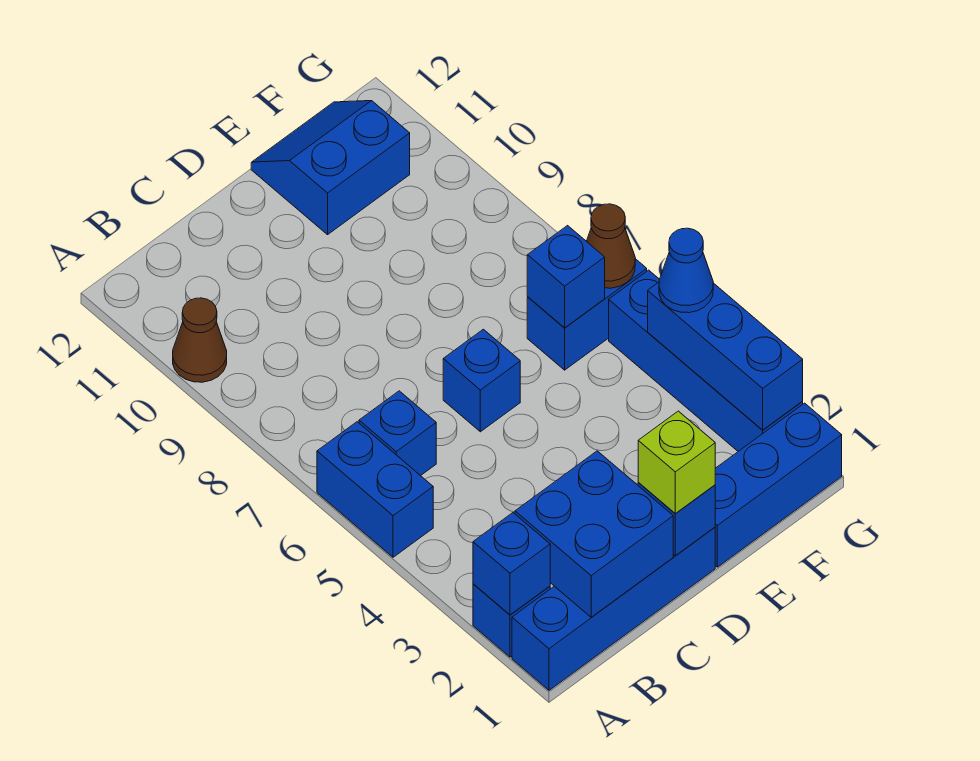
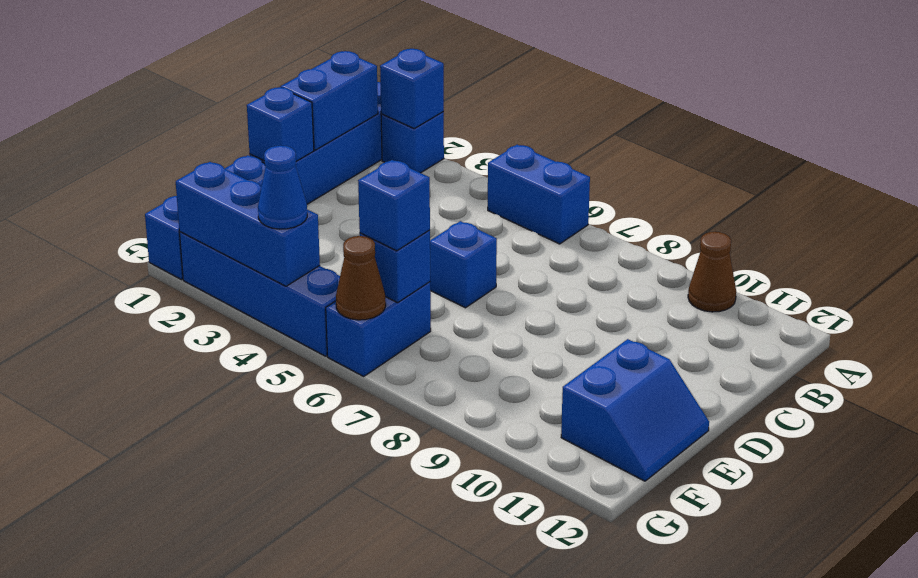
blue brick B1:C2 level 2 -> blue brick B1:C1 level 2
blue brick B6 level 1 -> blue brick F6 level 3
lime brick D1 level 3 -> none

